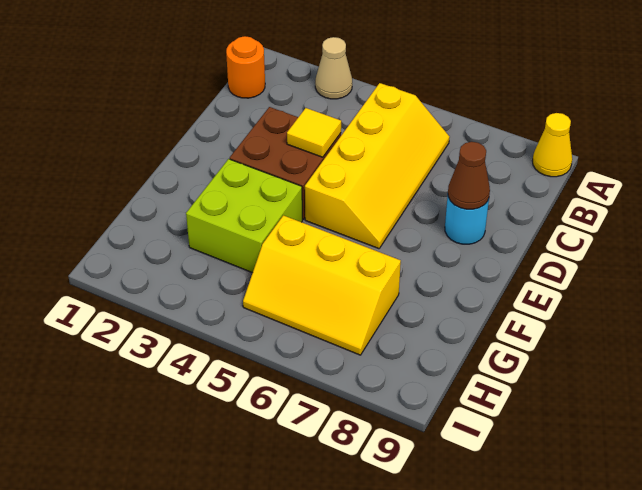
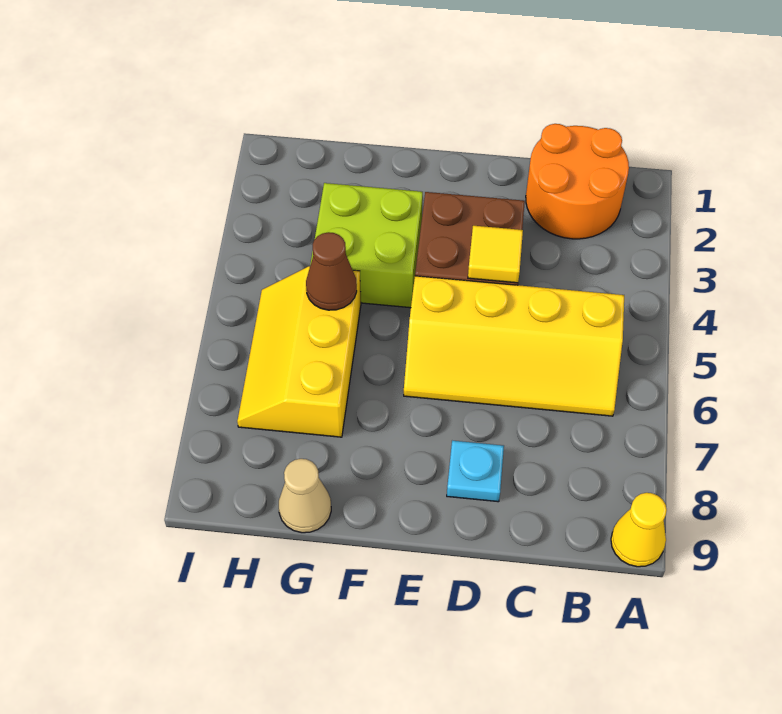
tan cone A3 level 1 -> tan cone G9 level 1
orange round brick B1 level 1 -> orange round brick B1:C2 level 1
cyan round brick D8 level 1 -> cyan plate D8 level 1
brown cone D8 level 2 -> brown cone G5 level 2

